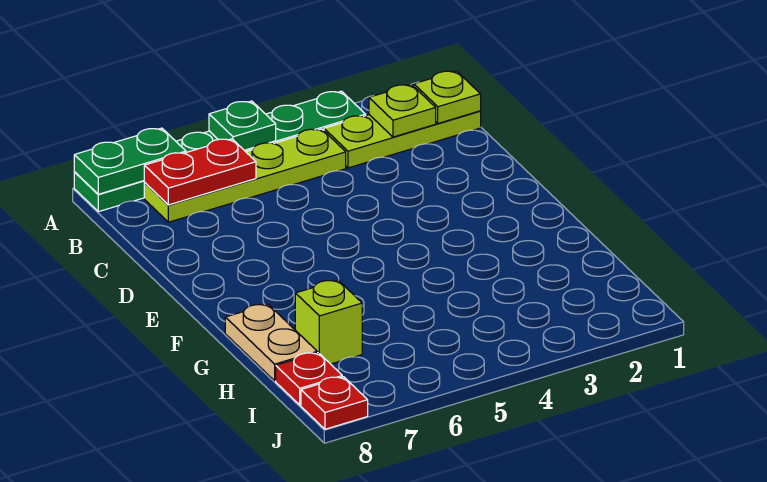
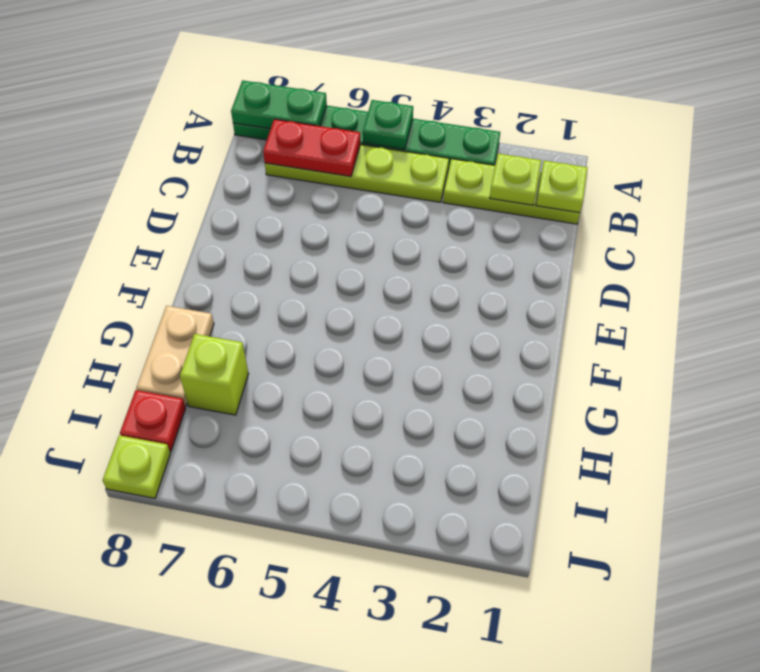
red plate J8 level 1 -> lime plate J8 level 1

